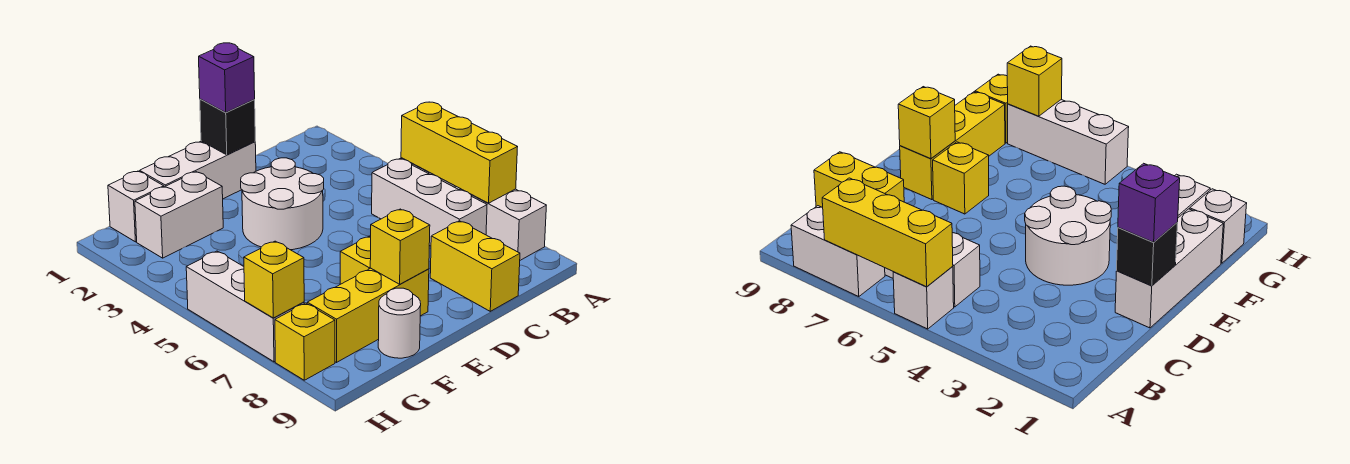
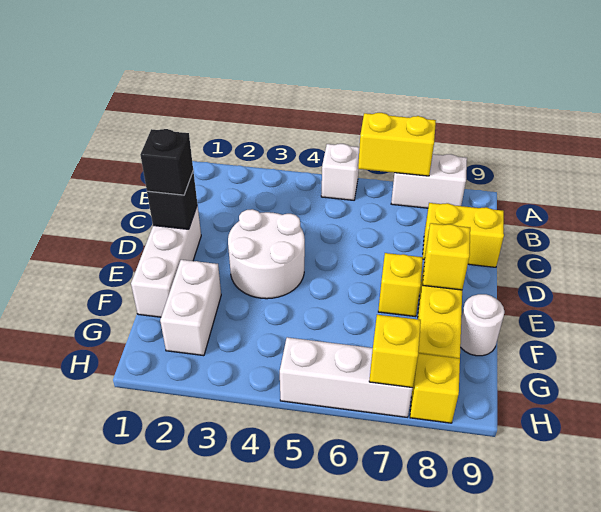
yellow brick A5:A7 level 2 -> yellow brick A6:A7 level 2
white brick B5:B7 level 1 -> none
purple brick D1 level 3 -> black brick D1 level 3
white brick G1 level 1 -> none

